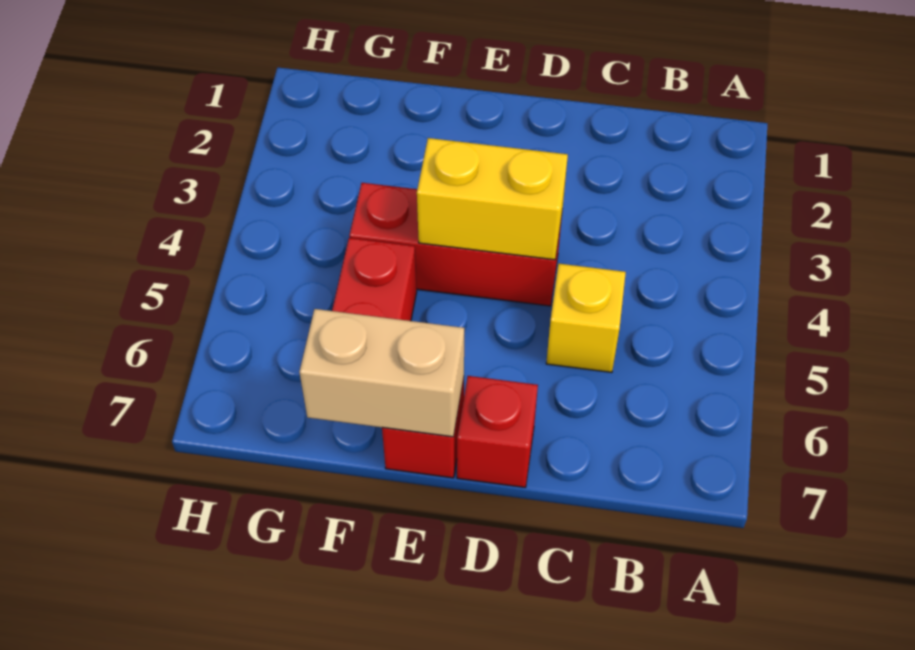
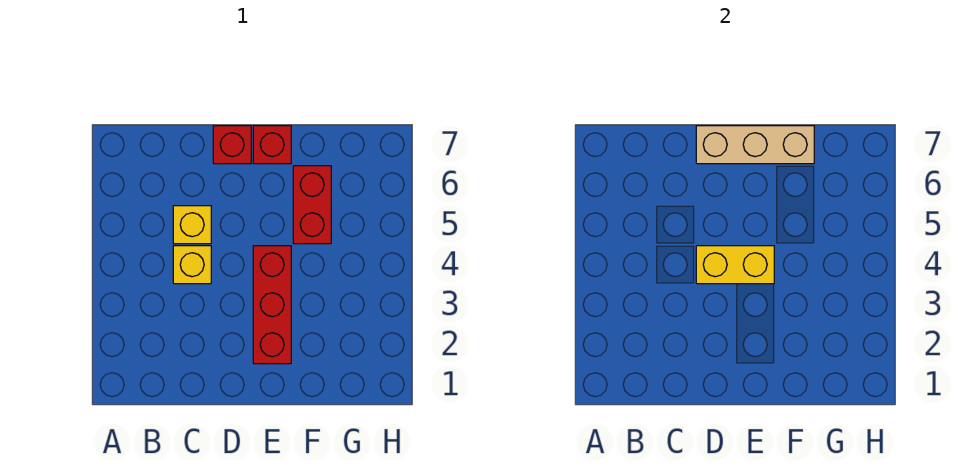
none -> yellow brick C4 level 1
red brick D4:F4 level 1 -> red brick E2:E4 level 1
tan brick E7:F7 level 2 -> tan brick D7:F7 level 2

